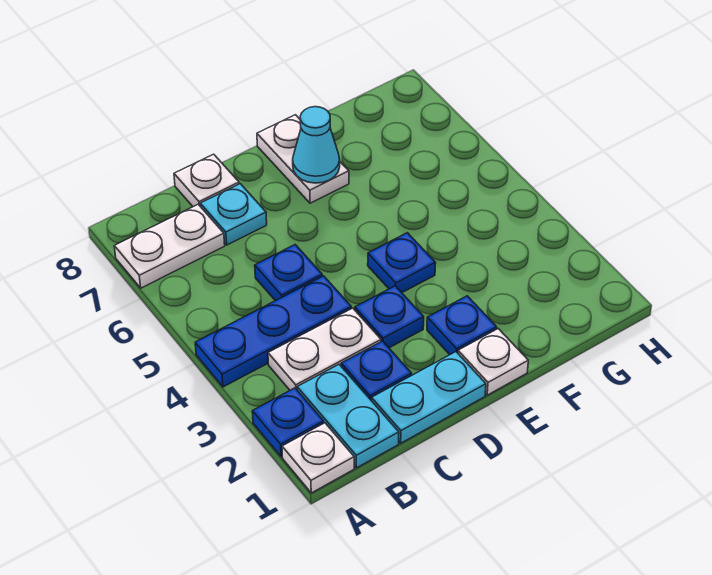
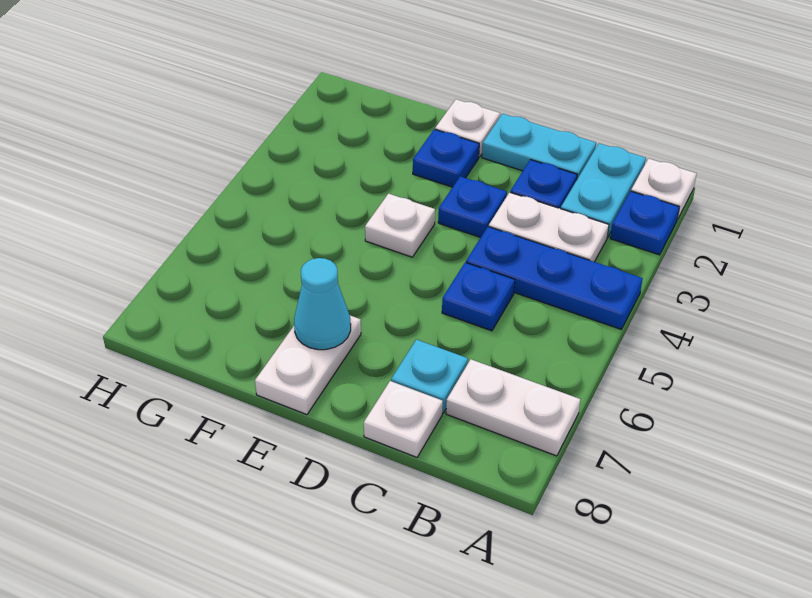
blue plate E4 level 1 -> white plate E4 level 1

